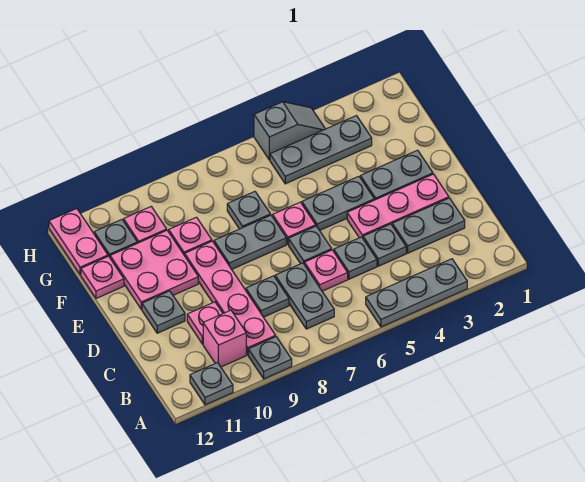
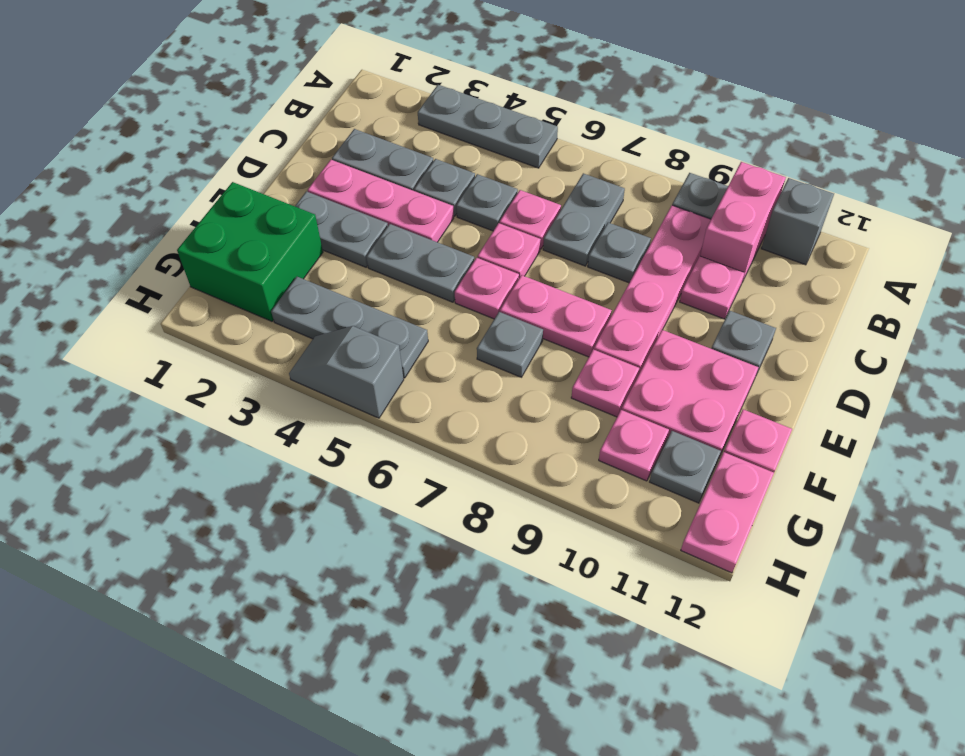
grey plate A11 level 1 -> grey brick A11 level 1
pink brick B10 level 1 -> pink brick A10:B10 level 1
grey plate D6 level 1 -> pink plate D6 level 1
grey plate E7:E8 level 1 -> pink plate E7:E8 level 1
none -> green brick F1:G2 level 1

